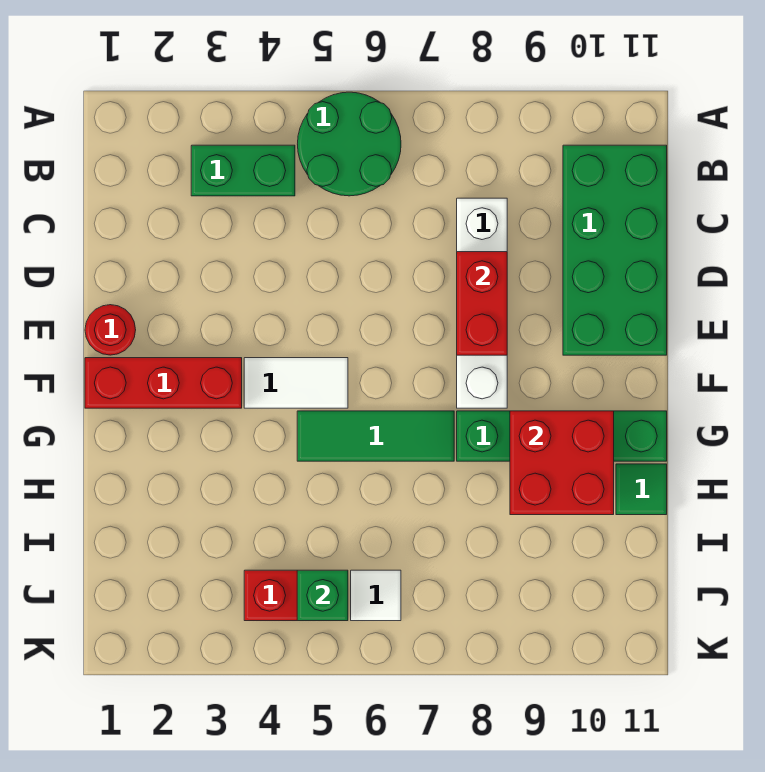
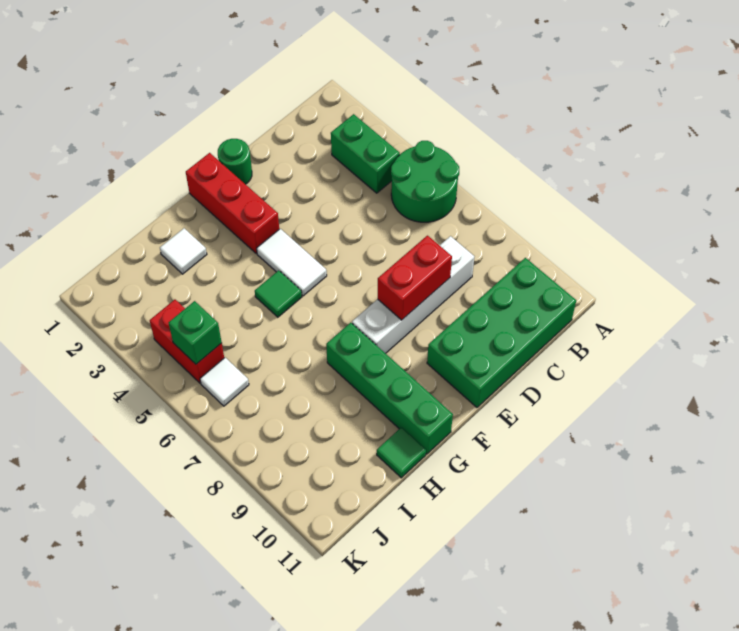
red round brick E1 level 1 -> green round brick E1 level 1
green tile G5:G7 level 1 -> green tile G5 level 1
red brick G9:H10 level 2 -> none
none -> white tile H2 level 1

